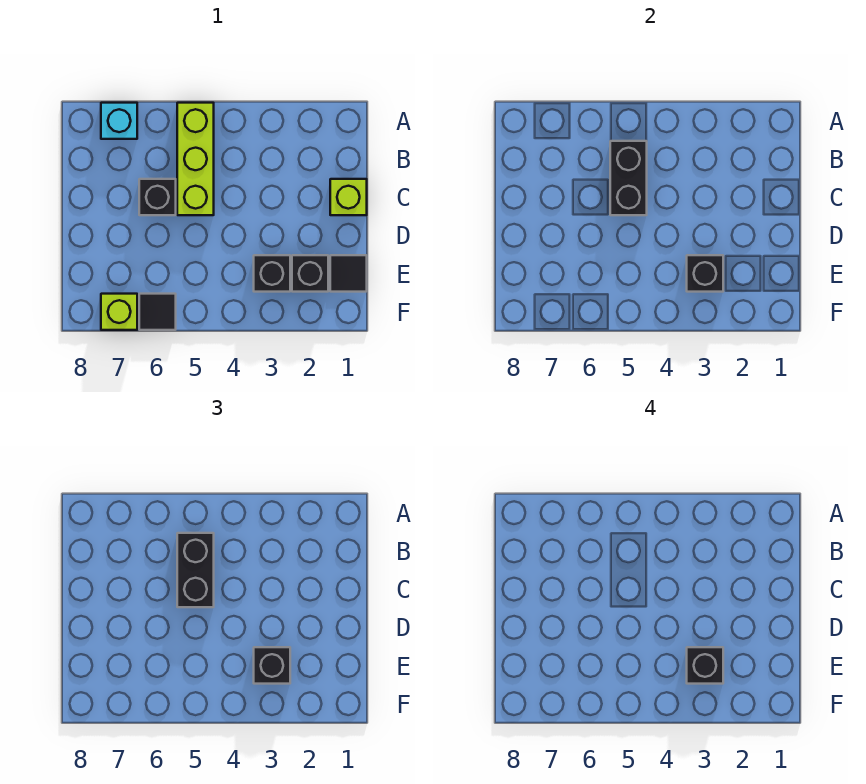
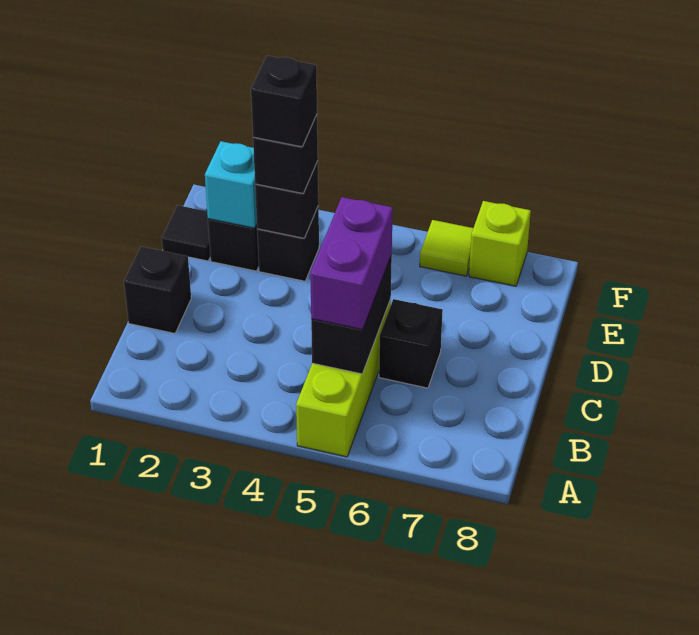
cyan brick A7 level 1 -> cyan brick E2 level 2
black brick B5:C5 level 3 -> purple brick B5:C5 level 3
lime brick C1 level 1 -> black brick C1 level 1
black tile F6 level 1 -> lime tile F6 level 1

